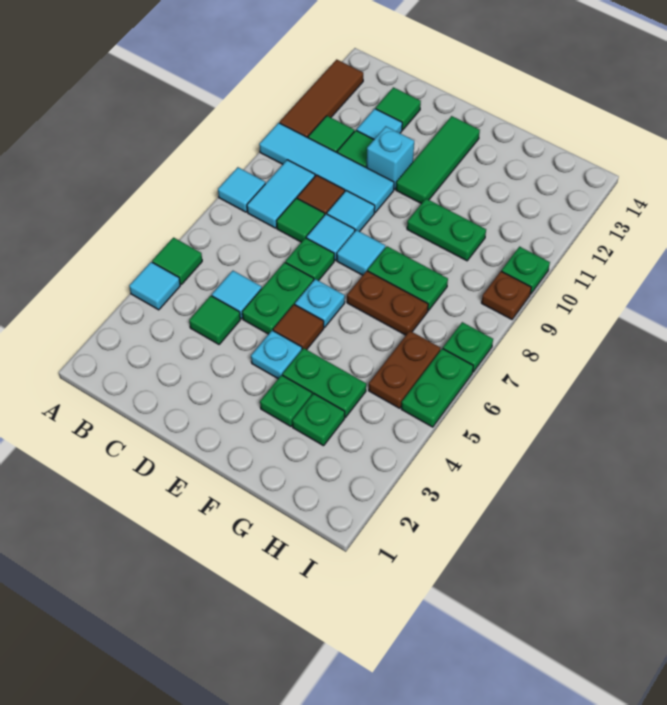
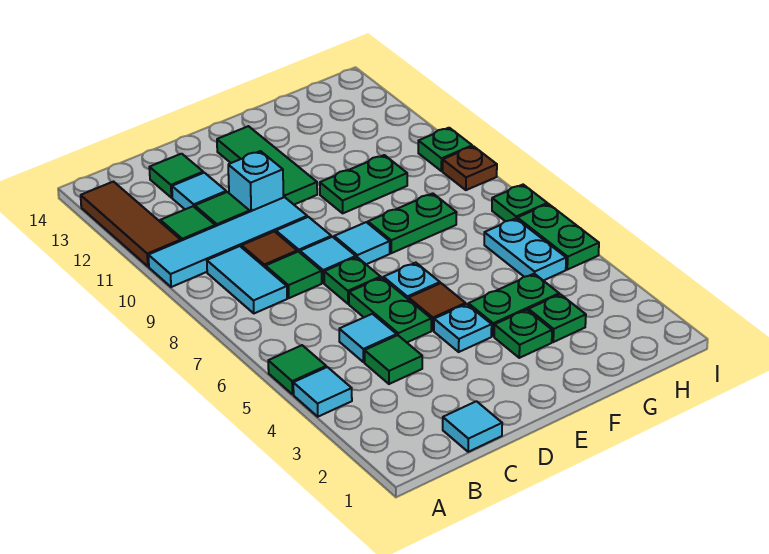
cyan tile A8 level 1 -> cyan tile C1 level 1
brown plate F7:G7 level 1 -> none
brown plate H5:H6 level 1 -> cyan plate H5:H6 level 1

